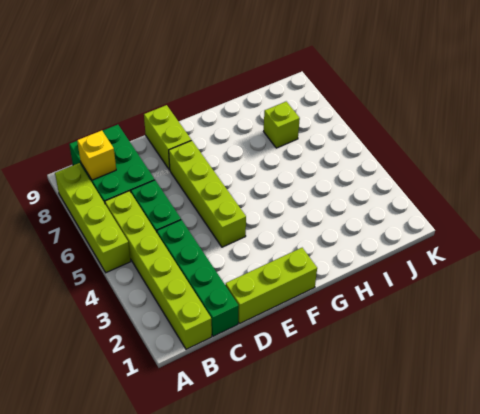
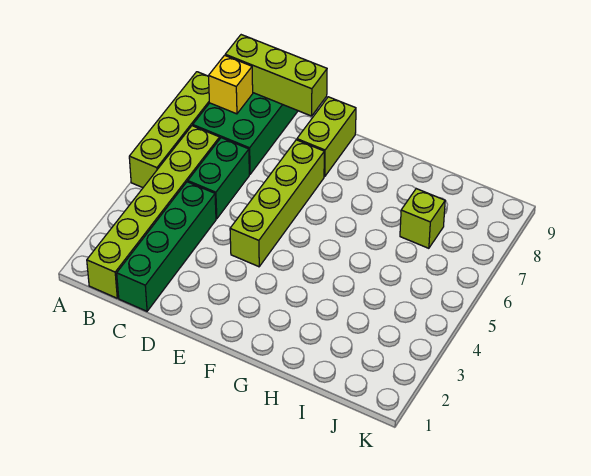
lime brick D1:F1 level 1 -> lime brick B9:D9 level 2

